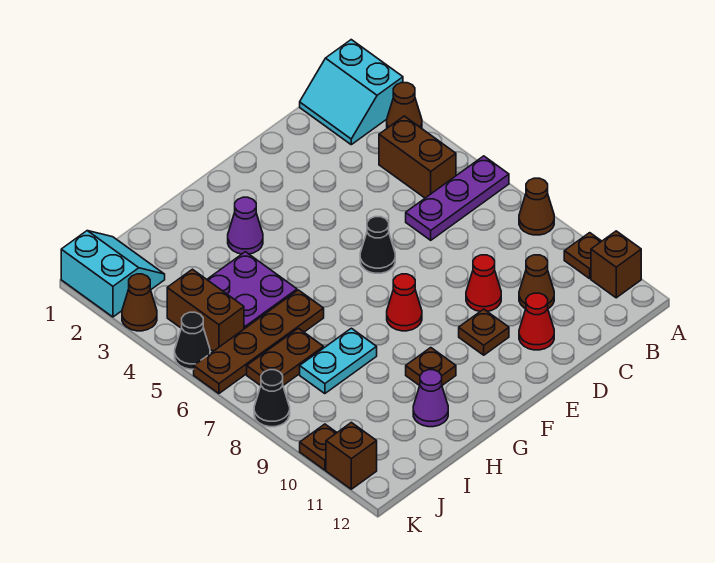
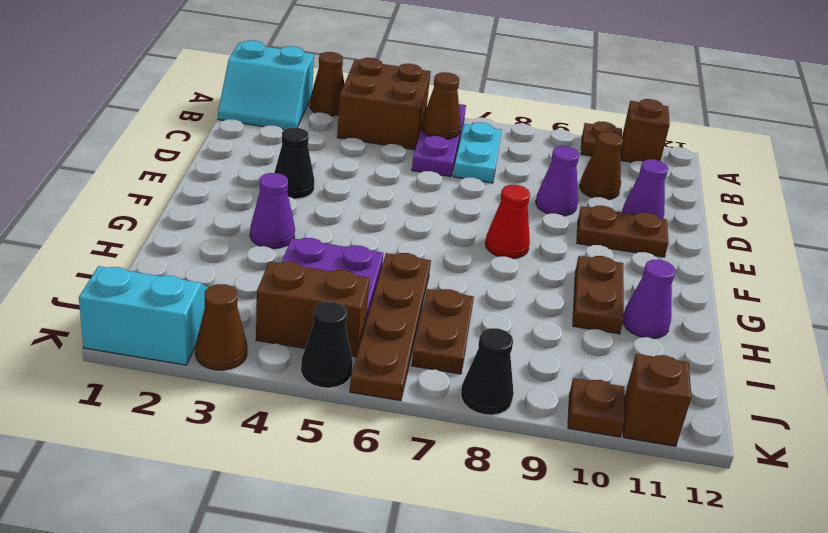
brown cone A8 level 1 -> brown cone B6 level 2
brown brick B4:B5 level 1 -> brown brick A4:B5 level 1
red cone D9 level 1 -> purple cone D9 level 1
red cone D11 level 1 -> purple cone D11 level 1
black cone E6 level 1 -> black cone E3 level 1
brown plate E10 level 1 -> brown plate E10:E11 level 1
brown plate G10 level 1 -> brown plate G10:H10 level 1
cyan plate H8:I8 level 1 -> cyan plate B7:C7 level 1

